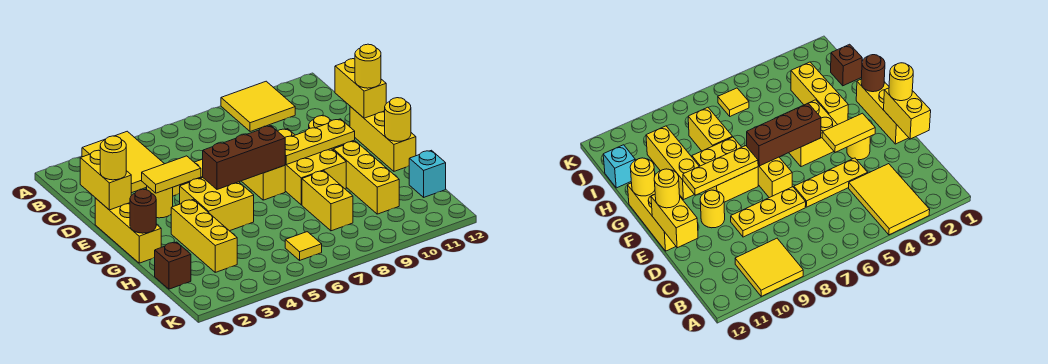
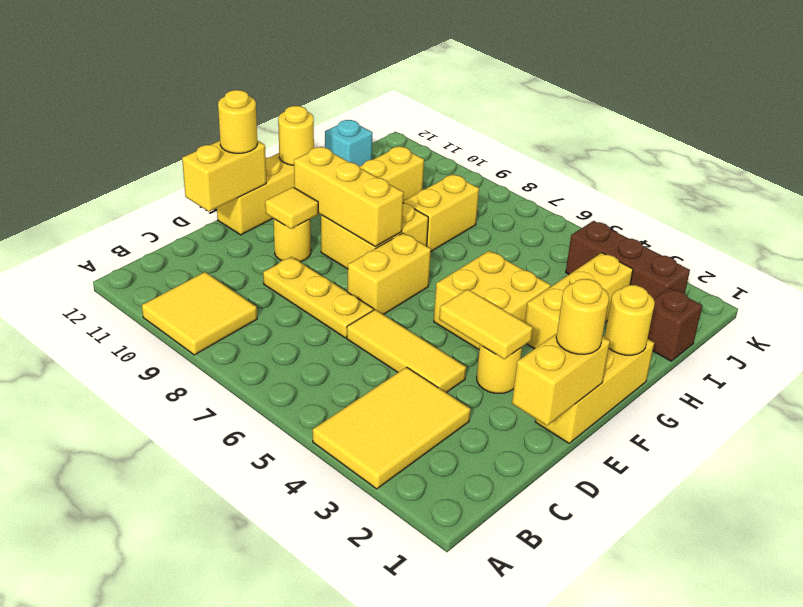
yellow plate D4:D6 level 1 -> yellow tile D4:D6 level 1
brown brick F5:F7 level 2 -> brown brick J2:J4 level 1
yellow plate F8:F10 level 2 -> yellow brick F8:F10 level 2
brown round brick G1 level 2 -> yellow round brick G1 level 2
yellow tile J6 level 1 -> yellow tile E10 level 2

